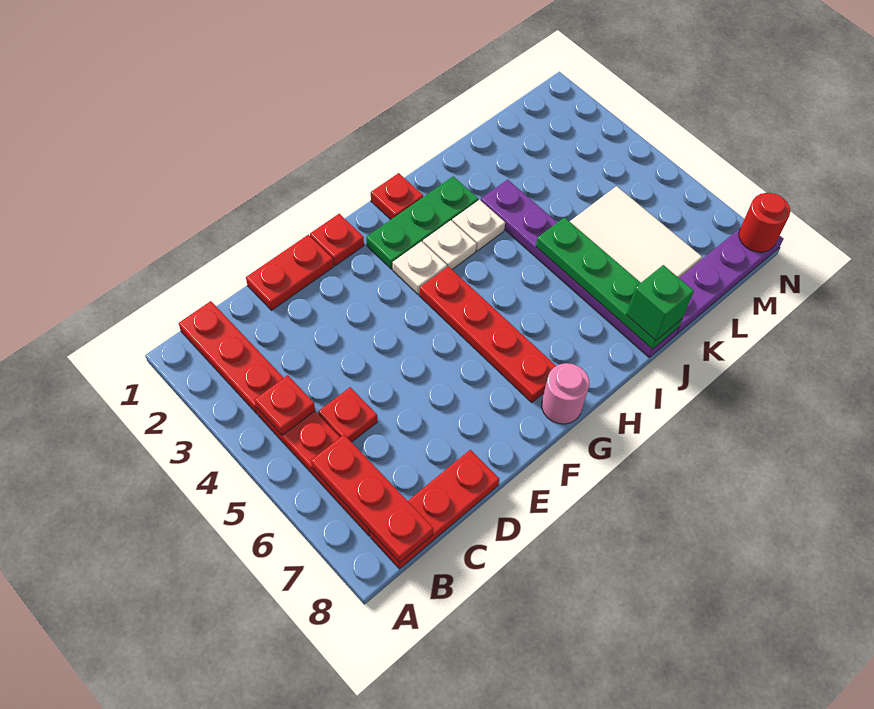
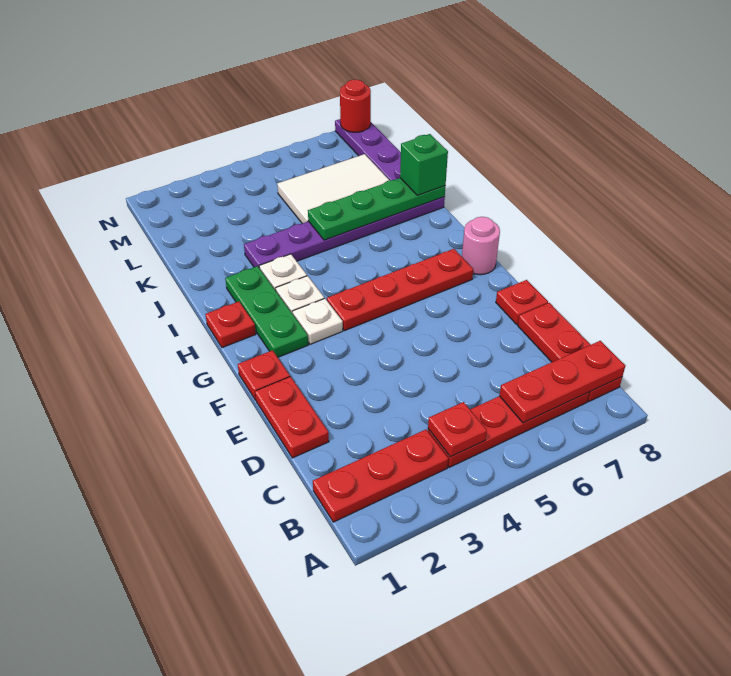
red plate C5 level 1 -> red plate E8 level 1

